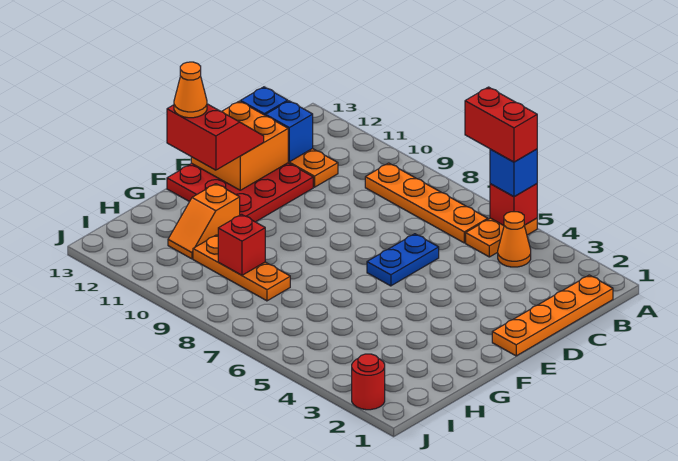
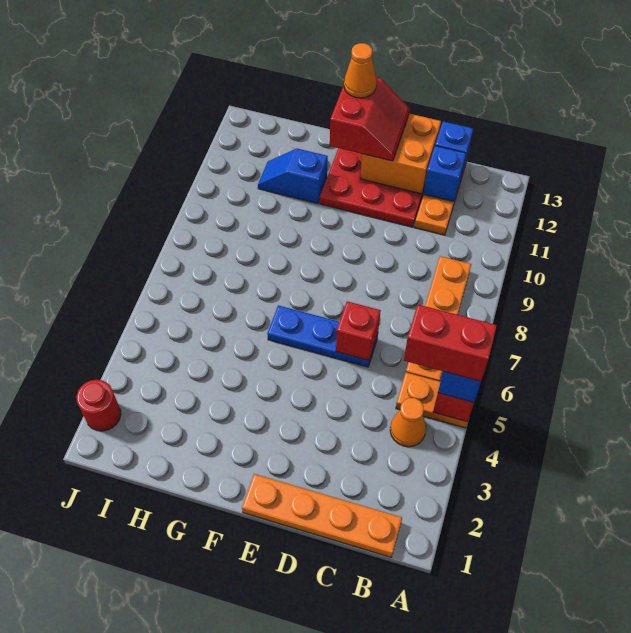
red brick A5:A6 level 4 -> red brick A5:B5 level 4
blue plate D6:E6 level 1 -> blue plate D6:F6 level 1
orange slope G11:H11 level 1 top G -> blue slope G11:H11 level 1 top G
orange plate H8:H10 level 1 -> none
red brick H9 level 2 -> red brick D6 level 2

